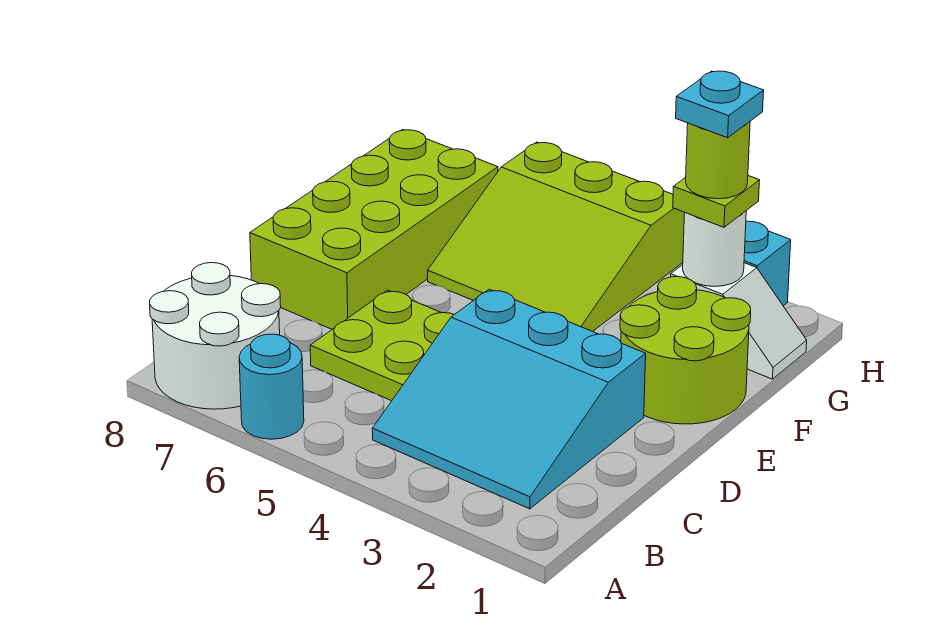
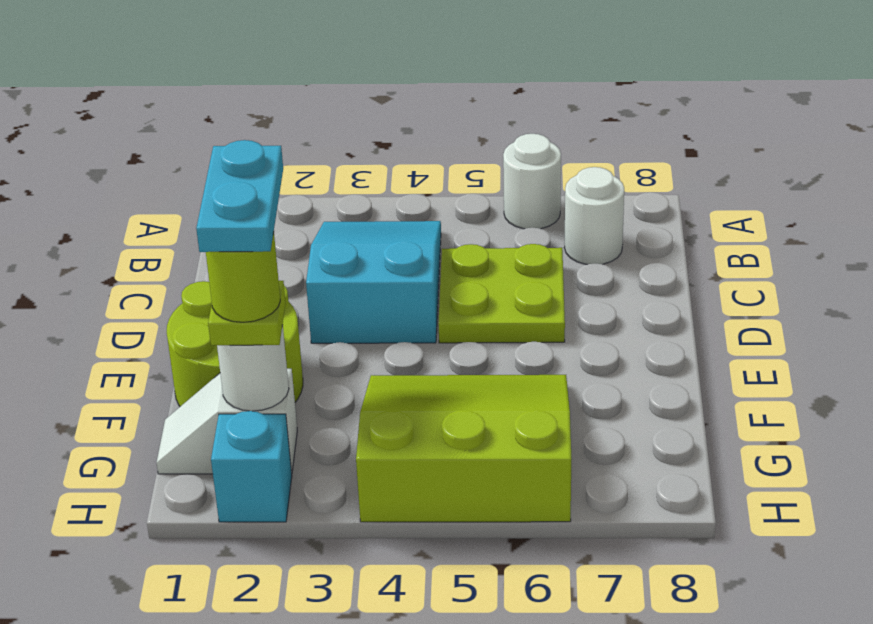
cyan round brick A6 level 1 -> white round brick A6 level 1
white round brick A7:B8 level 1 -> white round brick B7 level 1
cyan slope B2:D4 level 1 top D -> cyan slope B3:D4 level 1 top D
lime brick D7:G8 level 1 -> none
cyan plate G2 level 5 -> cyan plate F2:G2 level 5

